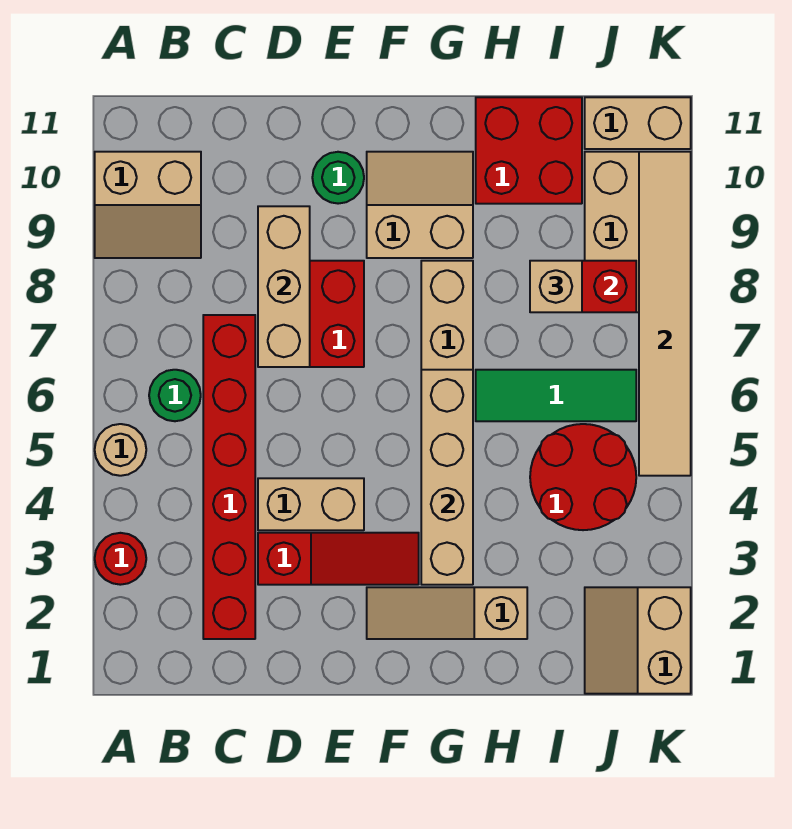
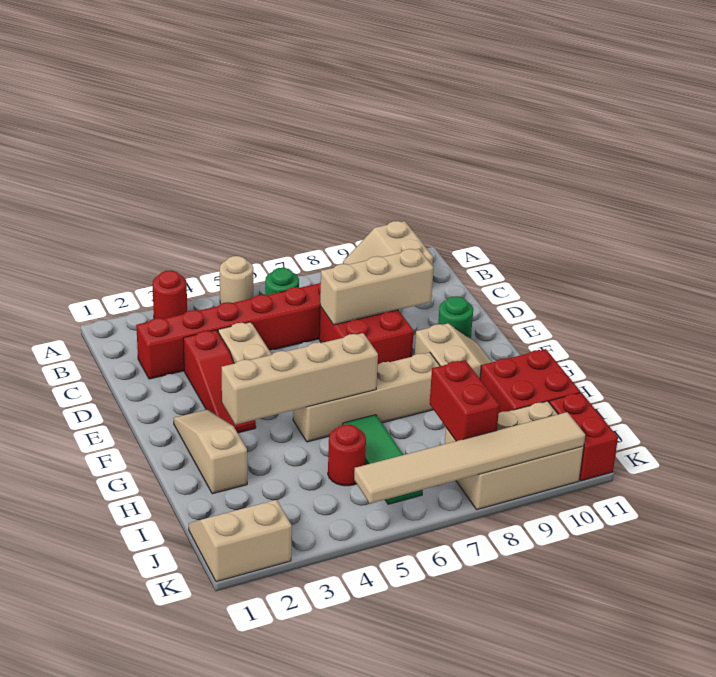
red round brick I4:J5 level 1 -> red round brick I5 level 1
tan brick I8 level 3 -> none
tan brick J11:K11 level 1 -> red brick J11:K11 level 1

